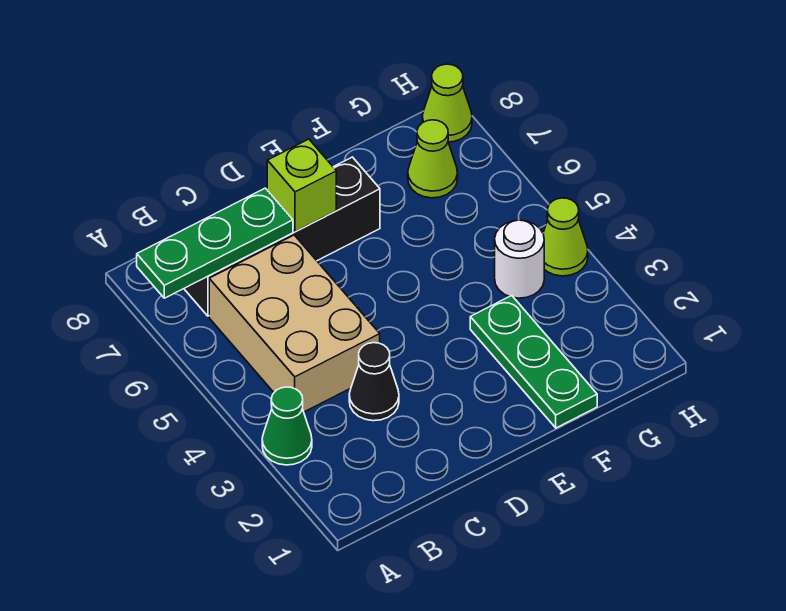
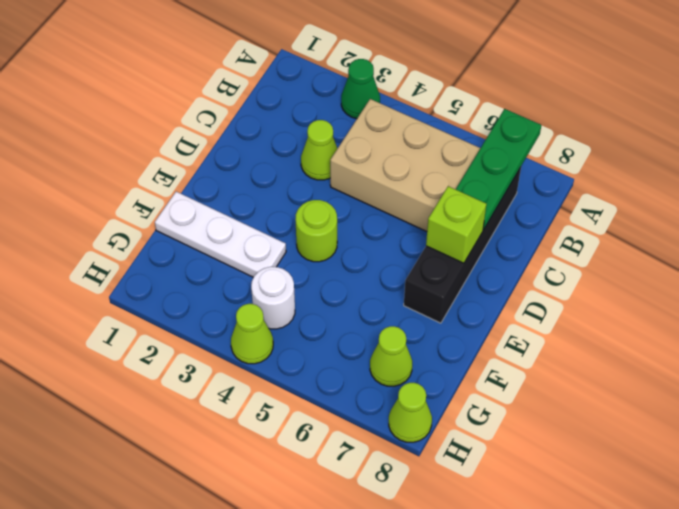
black cone C3 level 1 -> lime cone C3 level 1
none -> lime round brick E4 level 1
green plate F1:F3 level 1 -> white plate F1:F3 level 1

